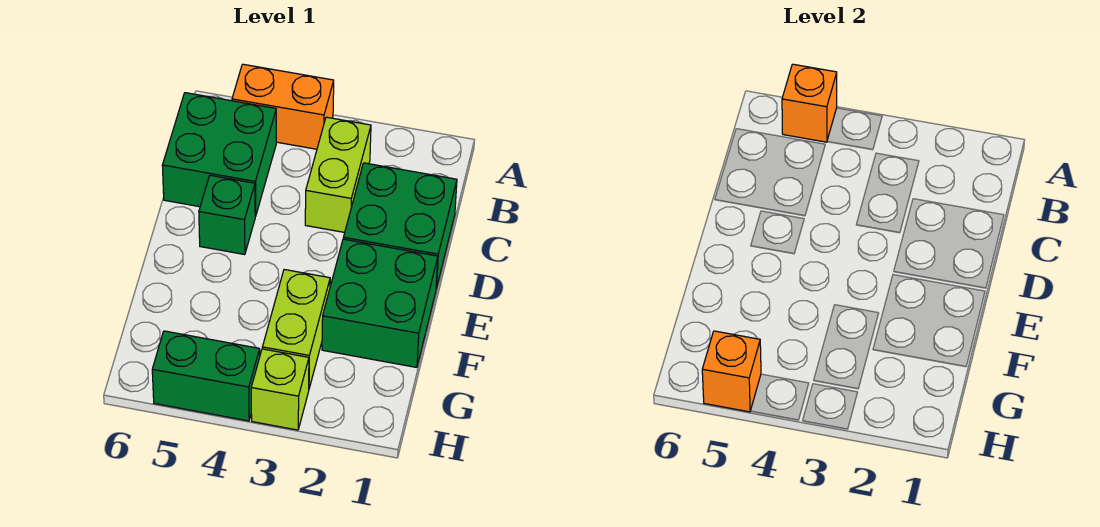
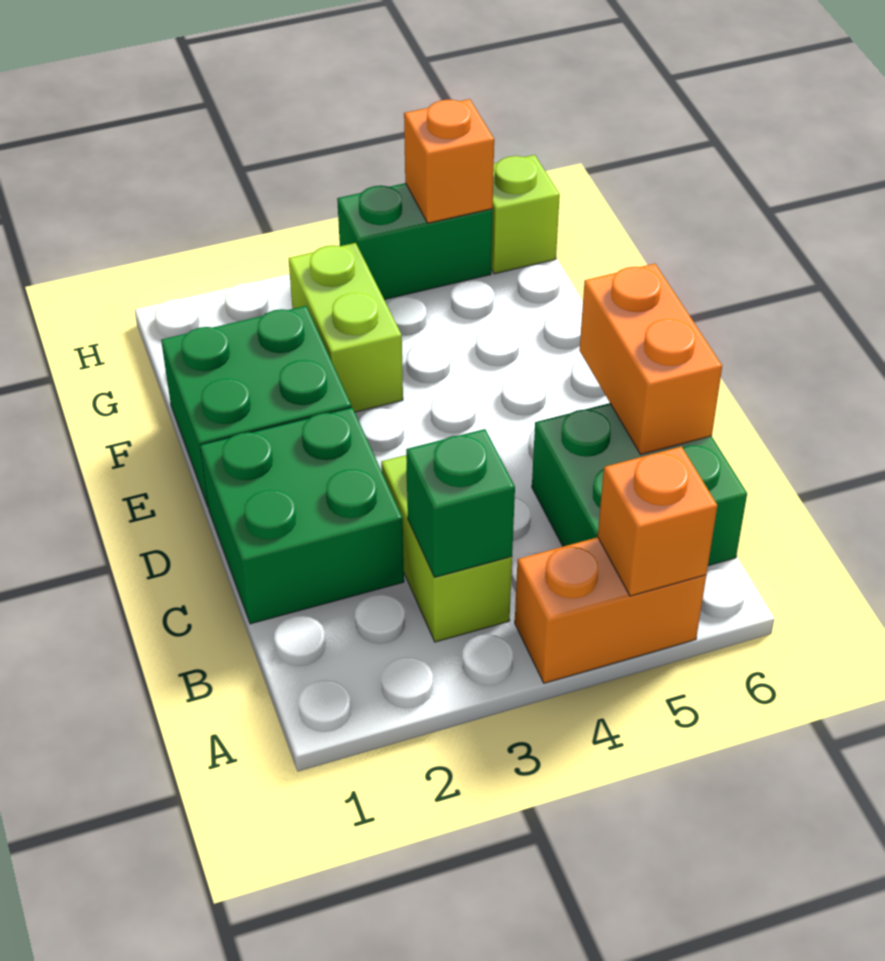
none -> orange brick C6:D6 level 2
green brick D5 level 1 -> green brick B3 level 2
lime brick H3 level 1 -> lime brick H6 level 1

